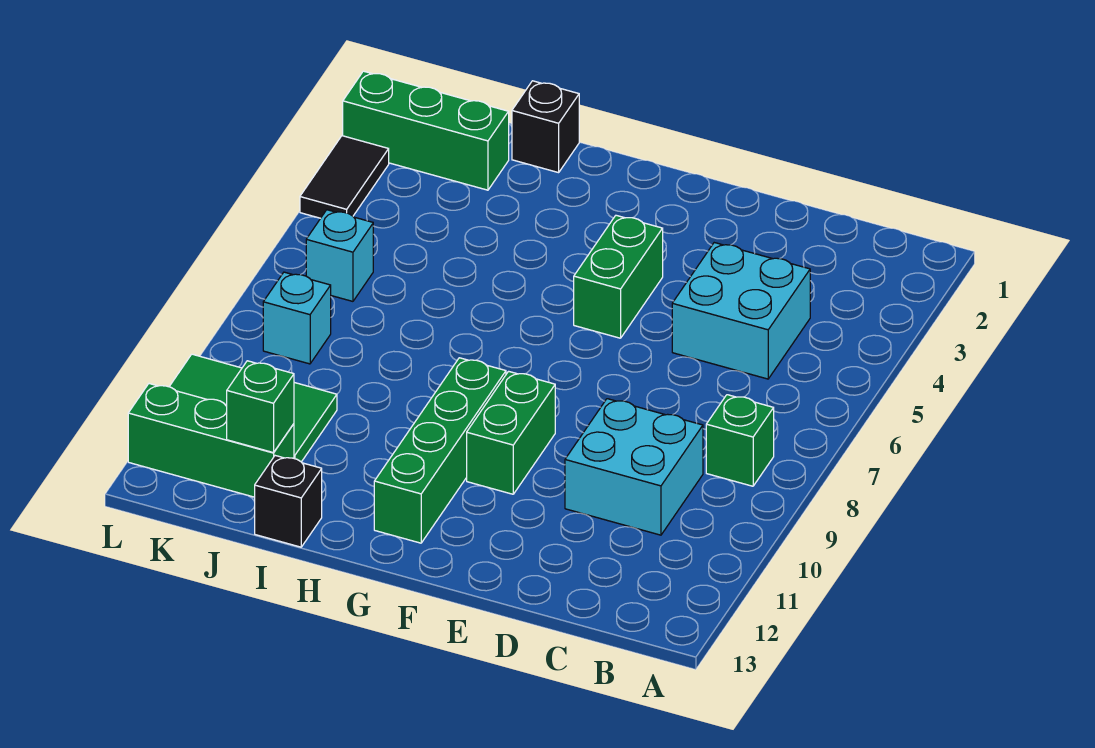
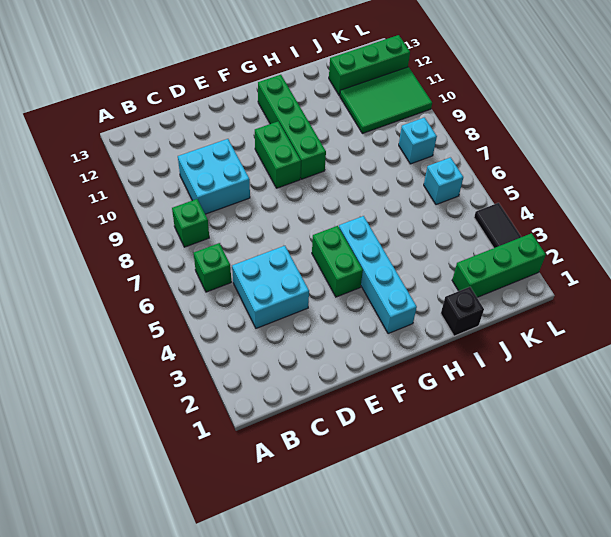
none -> cyan brick G2:G5 level 1
black brick I13 level 1 -> none
green brick J12 level 2 -> green brick B6 level 1

